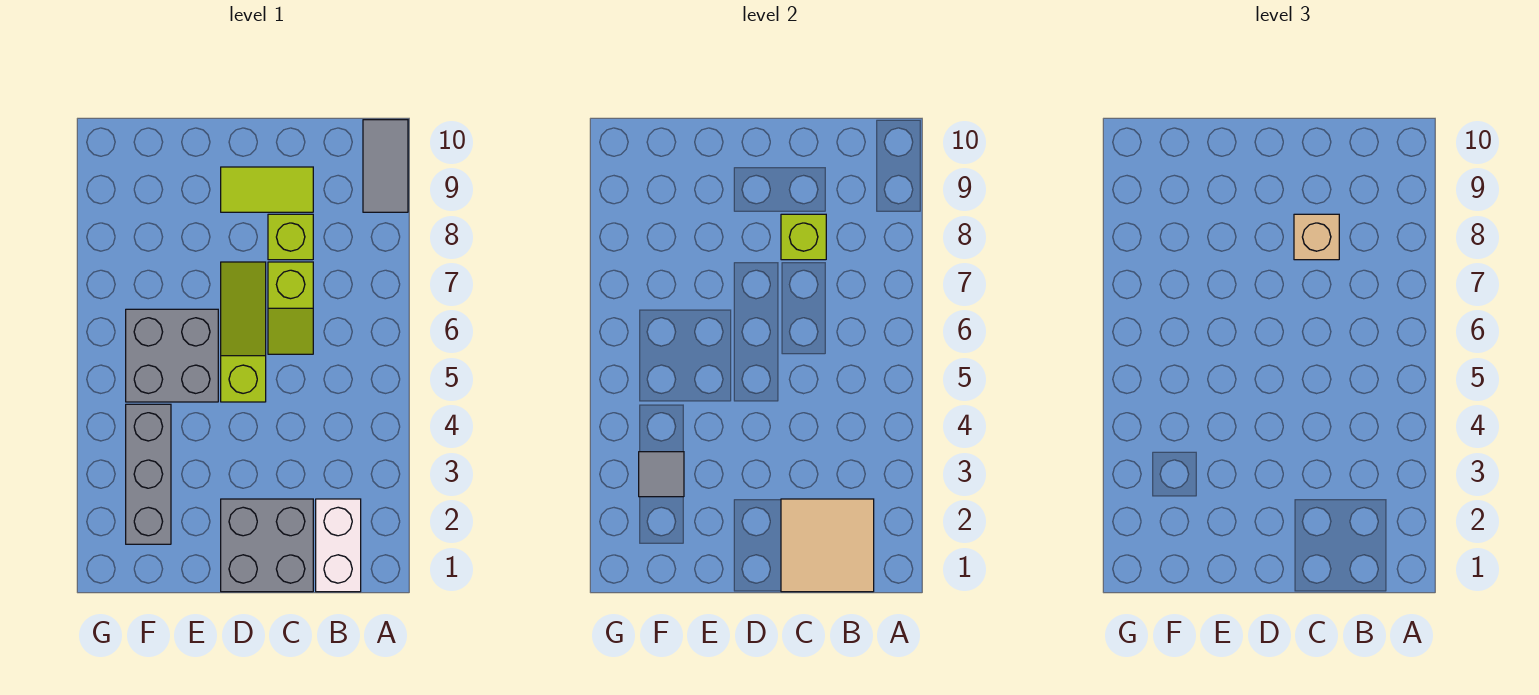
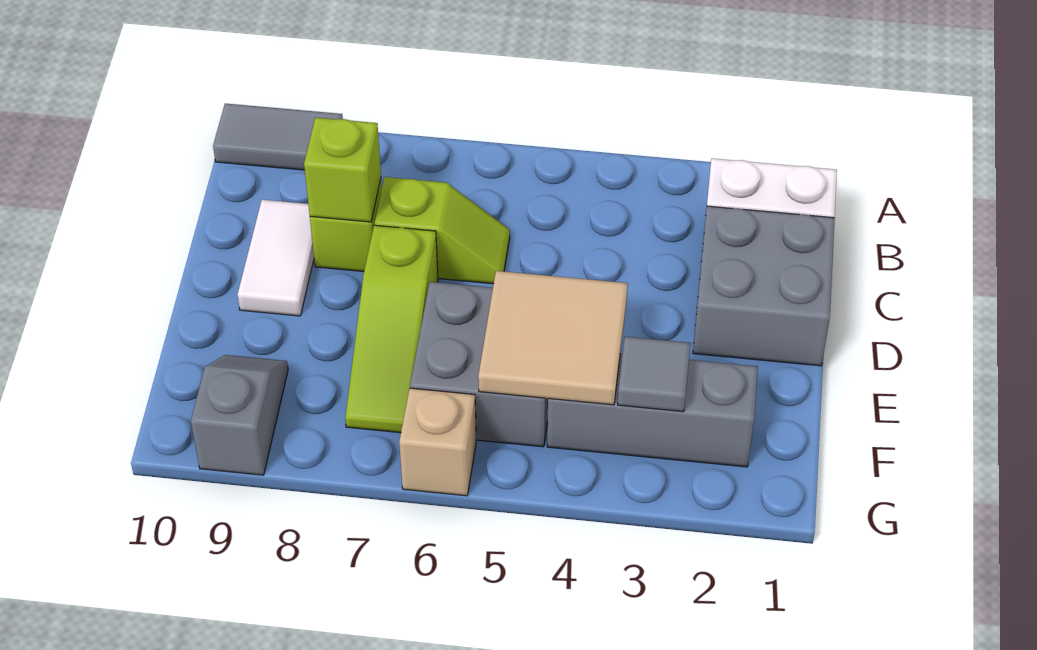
tan tile B1:C2 level 2 -> tan tile E4:F5 level 2
tan brick C8 level 3 -> tan brick G6 level 1
lime tile C9:D9 level 1 -> white tile C9:D9 level 1
lime slope D5:D7 level 1 top 5 -> lime slope D7:F7 level 1 top D
none -> grey slope F9:G9 level 1 top G

